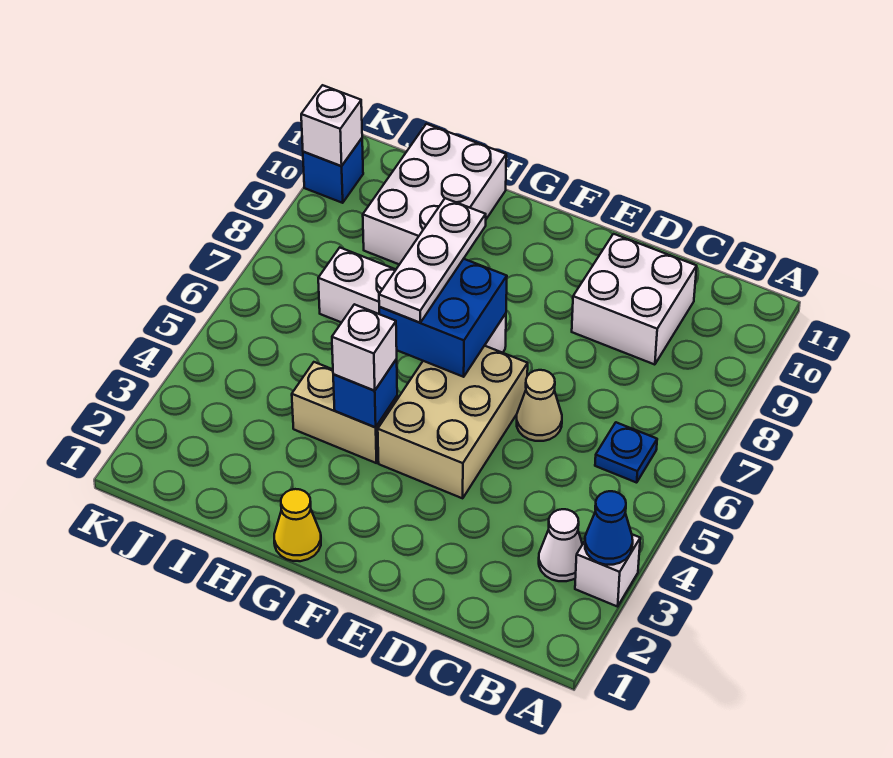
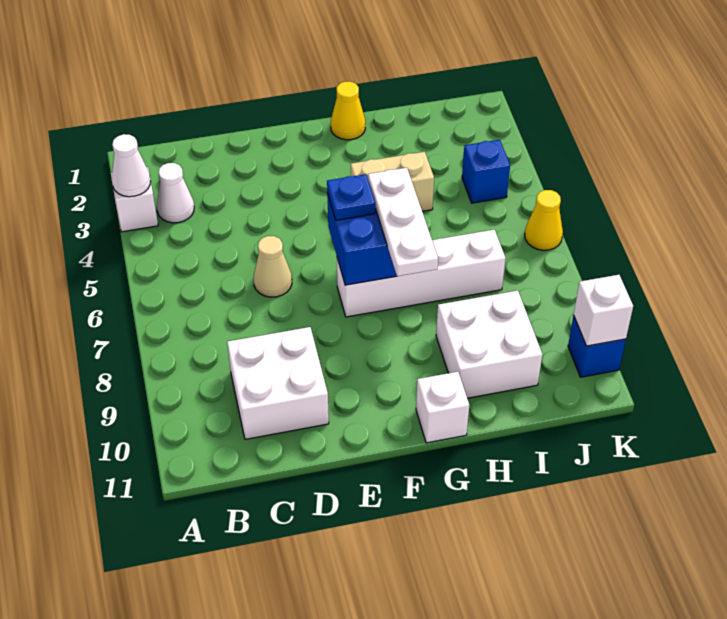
blue cone A3 level 2 -> white cone A3 level 2
blue plate B6 level 1 -> blue plate F6 level 3
tan brick E4:F6 level 1 -> none
blue brick G4 level 2 -> blue brick J4 level 1
white brick G4 level 3 -> white brick G11 level 1
white brick H9:I11 level 1 -> white brick H9:I10 level 1
none -> yellow cone K6 level 1

